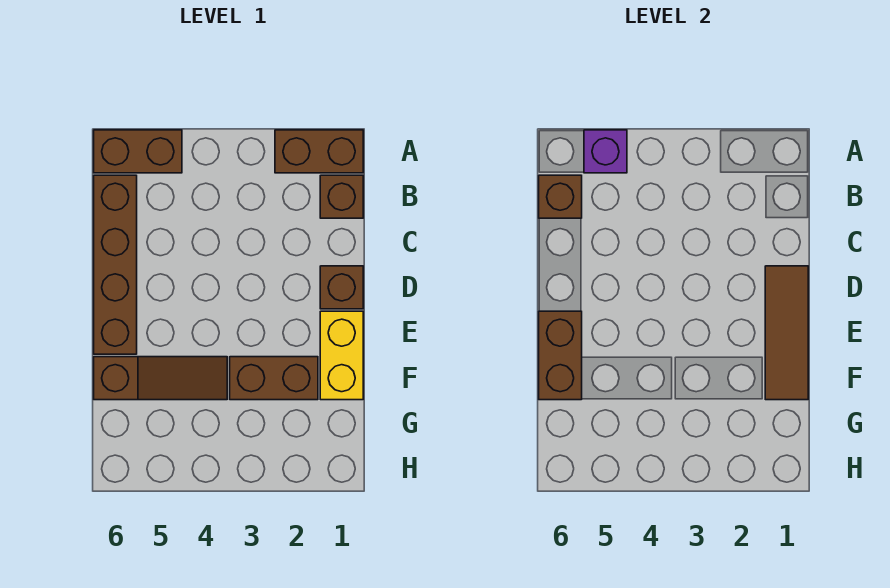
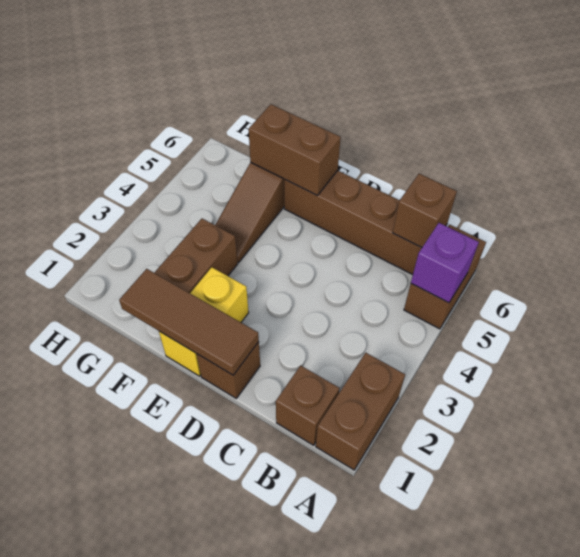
yellow brick E1:F1 level 1 -> yellow brick E1:E2 level 1

